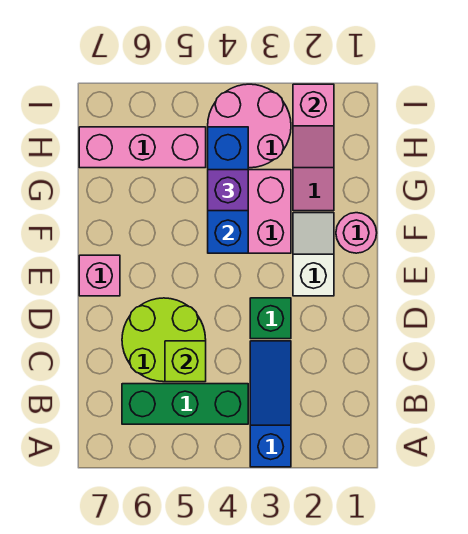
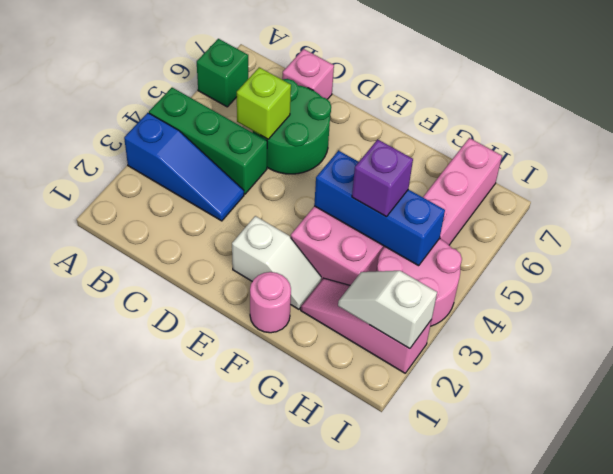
green brick B4:B6 level 1 -> green brick A4:C4 level 1
lime round brick C5:D6 level 1 -> green round brick C5:D6 level 1
green brick D3 level 1 -> green brick A6 level 1
pink brick E7 level 1 -> pink brick C7 level 1
pink slope H2:I2 level 2 top I -> white slope H2:I2 level 2 top I

